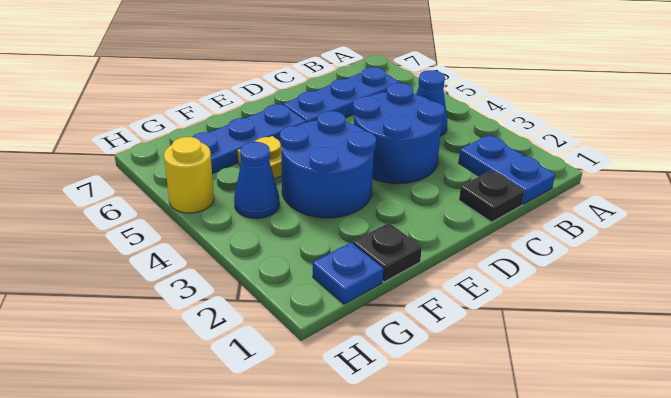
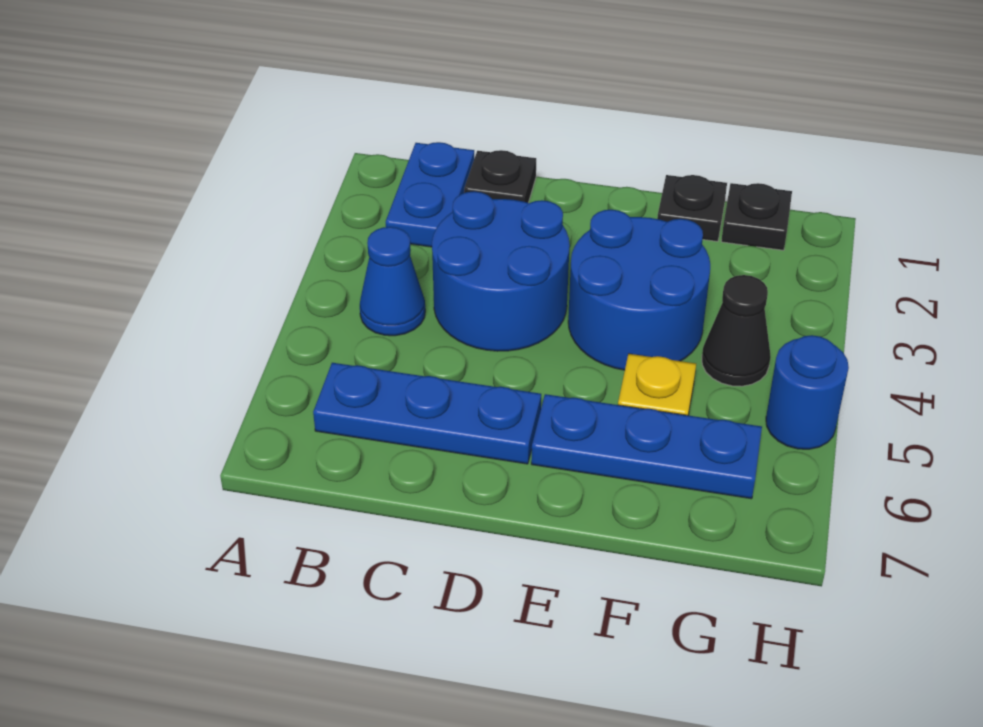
blue plate G1 level 1 -> black plate G1 level 1
blue cone G4 level 1 -> black cone G4 level 1
yellow round brick H5 level 1 -> blue round brick H5 level 1

